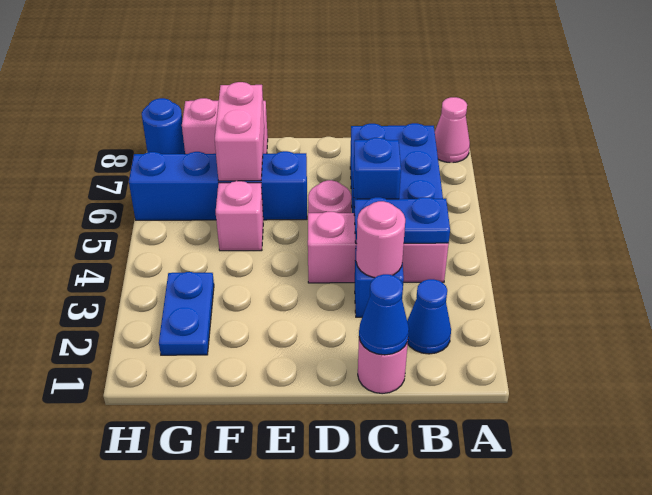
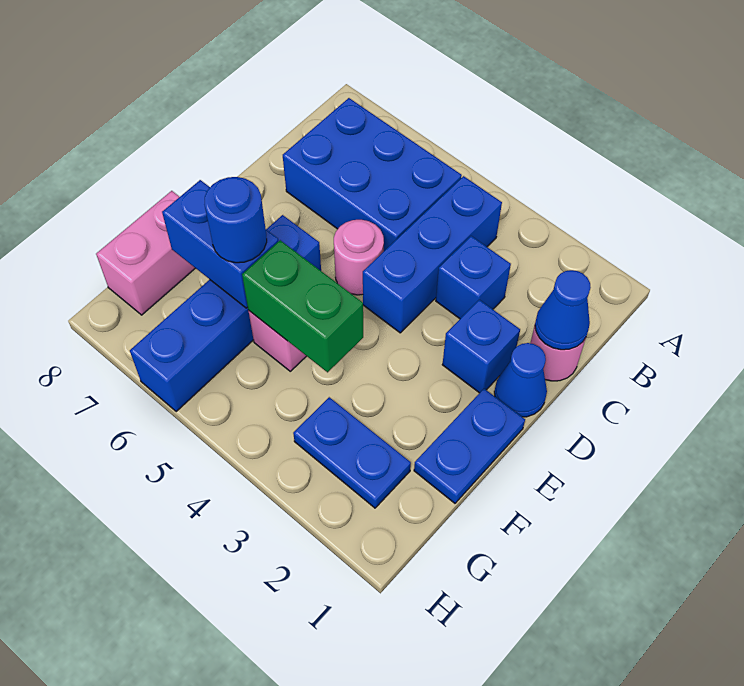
pink cone A8 level 1 -> none
blue cone B2 level 1 -> blue cone D1 level 1
pink brick B4:D4 level 1 -> blue brick B4:D4 level 1
blue plate B4:C4 level 2 -> blue plate E1:F1 level 1
pink round brick C3 level 2 -> none
blue brick C5 level 2 -> blue brick D2 level 1
none -> green brick F4:F5 level 2
pink brick F6:F7 level 2 -> blue brick F6:F7 level 2
blue round brick H8 level 1 -> blue round brick F6 level 3

